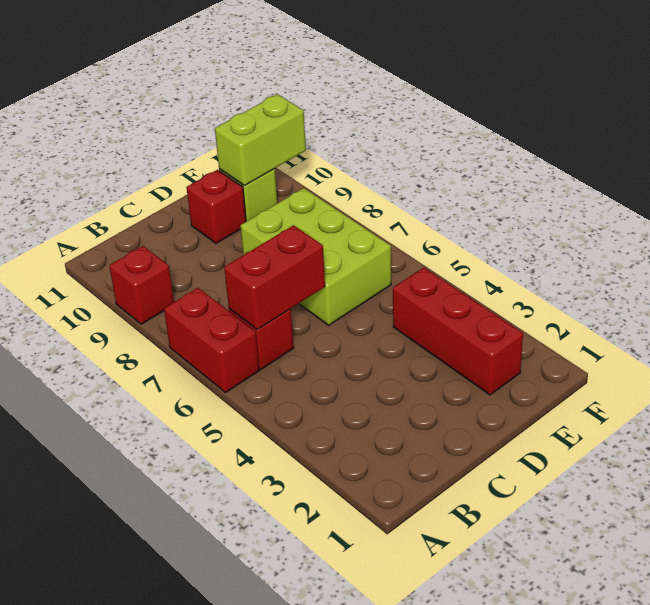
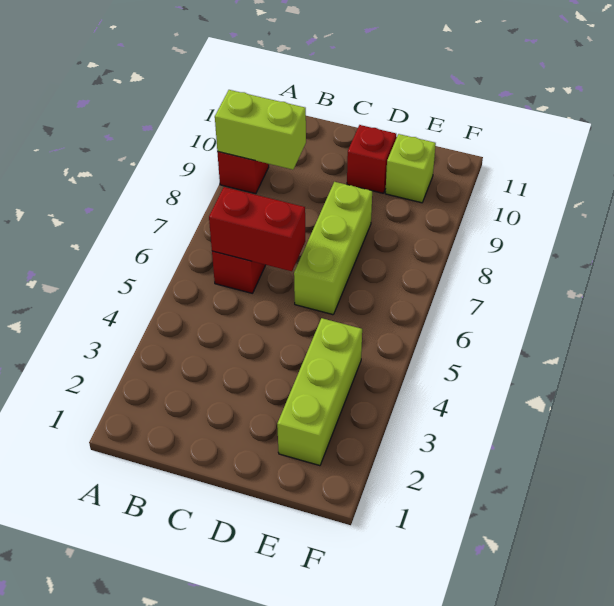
red brick A6:A7 level 1 -> none
lime brick D6:E8 level 1 -> lime brick D6:D8 level 1
red brick E2:E4 level 1 -> lime brick E2:E4 level 1
lime brick E10:F10 level 2 -> lime brick A9:B9 level 2

